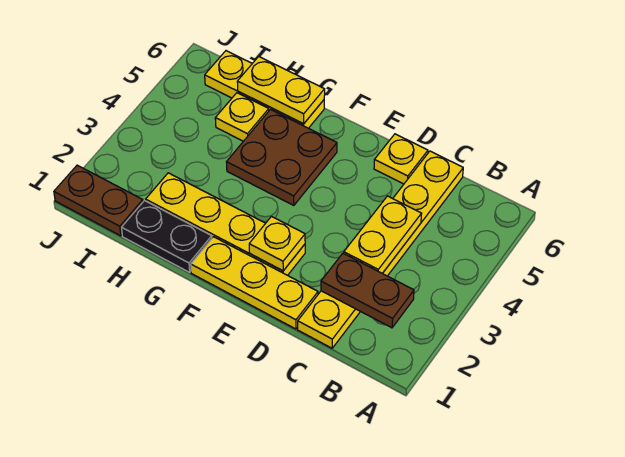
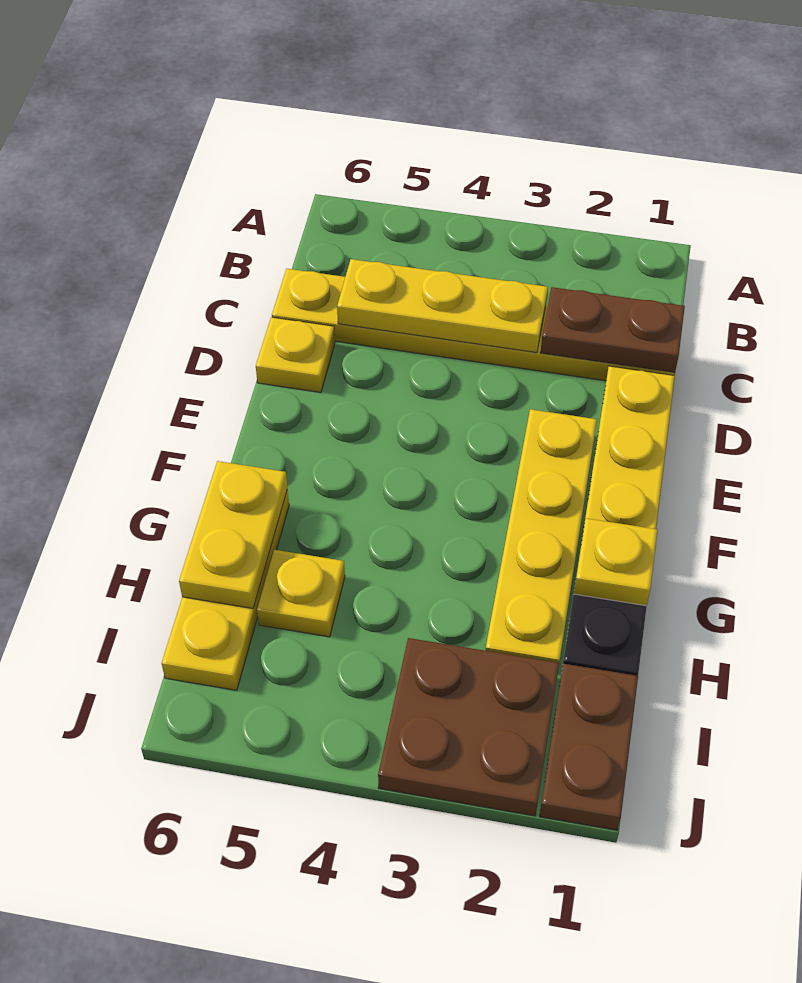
brown plate B2:C2 level 2 -> brown plate C1:C2 level 2
yellow plate C3:C4 level 2 -> yellow plate C3:C5 level 2
yellow plate E2 level 2 -> yellow plate G1 level 2
brown plate F4:G5 level 1 -> brown plate I2:J3 level 1

